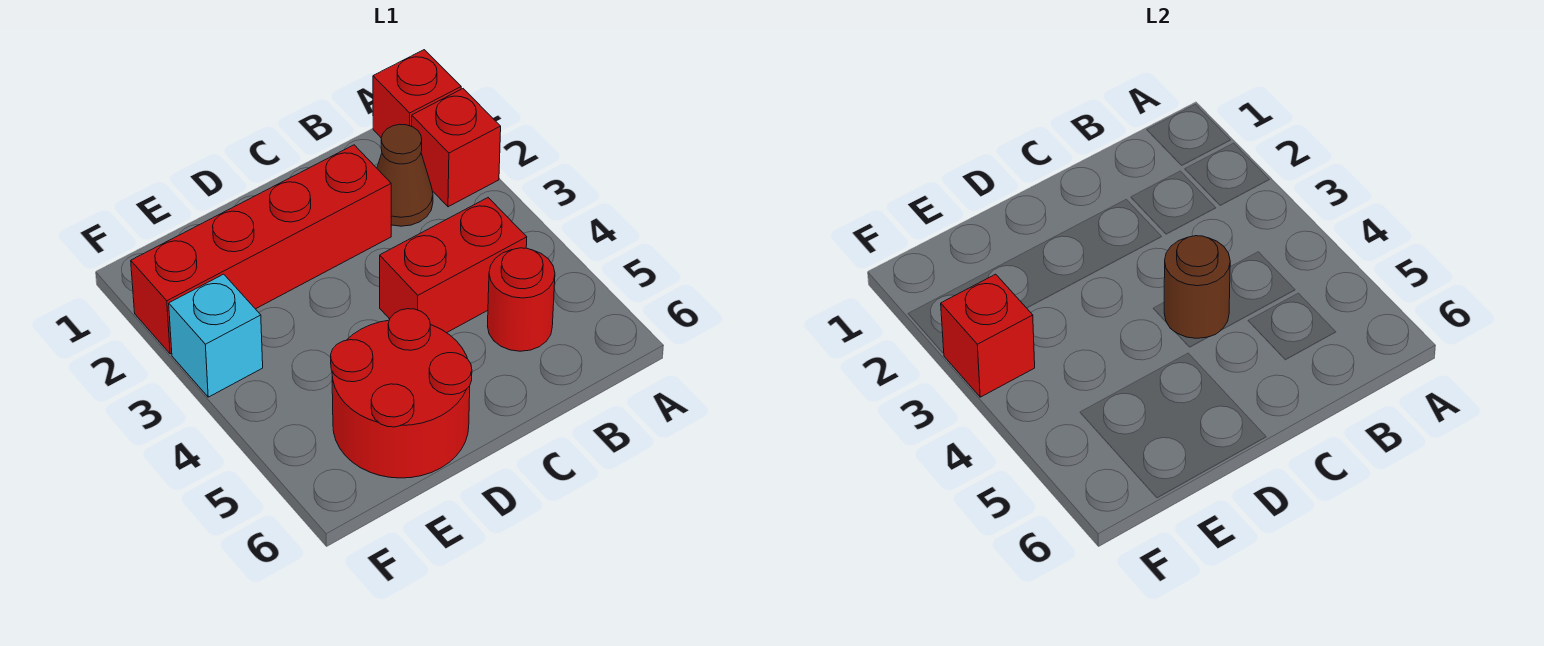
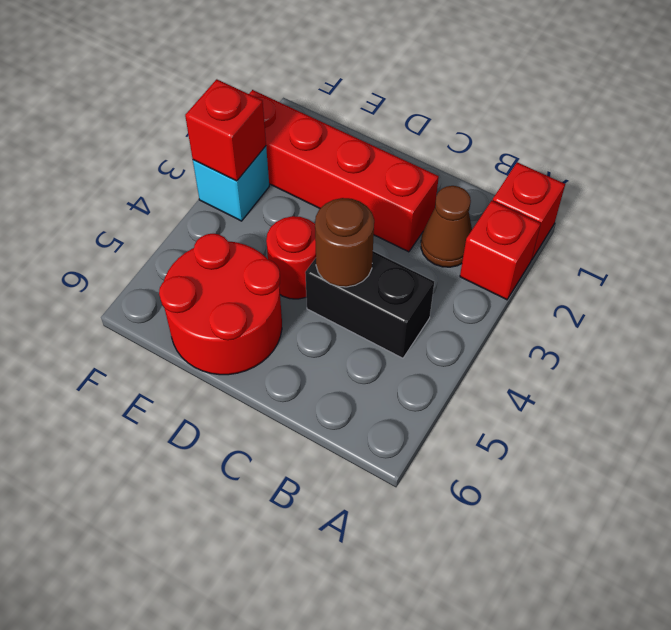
red brick B4:C4 level 1 -> black brick B4:C4 level 1
red round brick B5 level 1 -> red round brick D4 level 1

